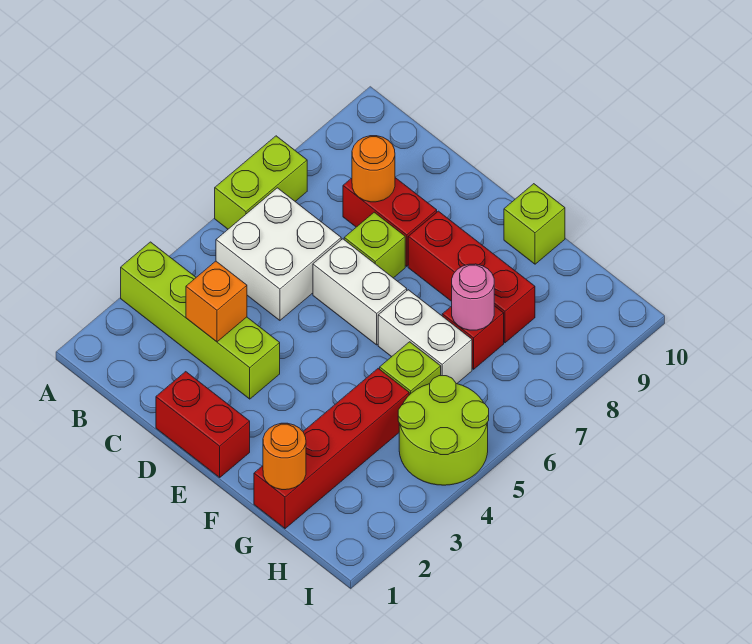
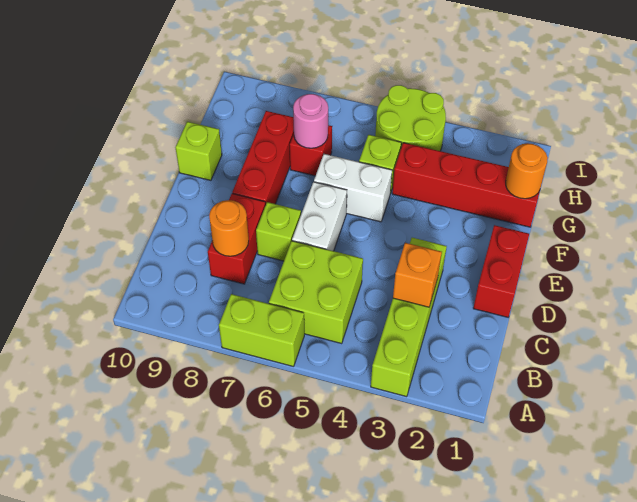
white brick B5:C6 level 1 -> lime brick B5:C6 level 1
white brick F6:G6 level 1 -> white brick F5:F6 level 1

